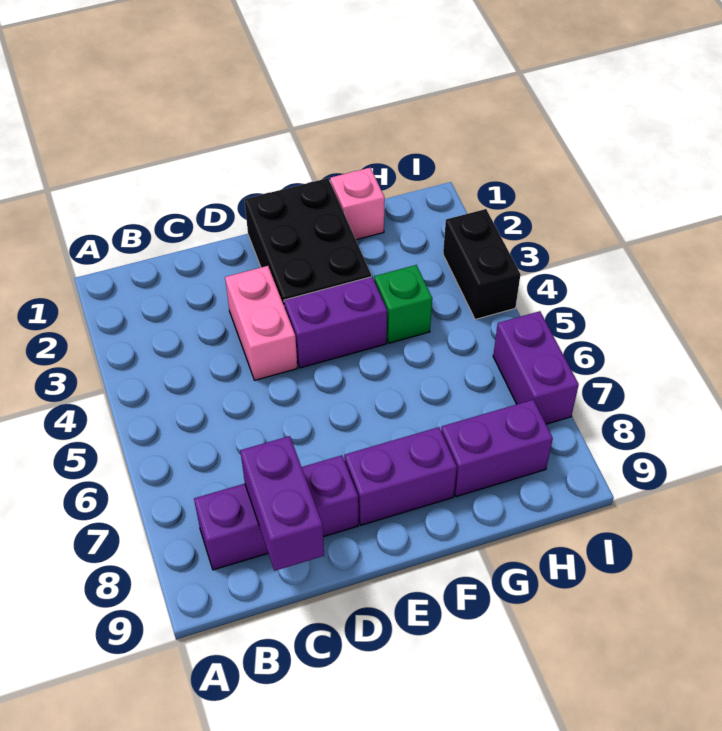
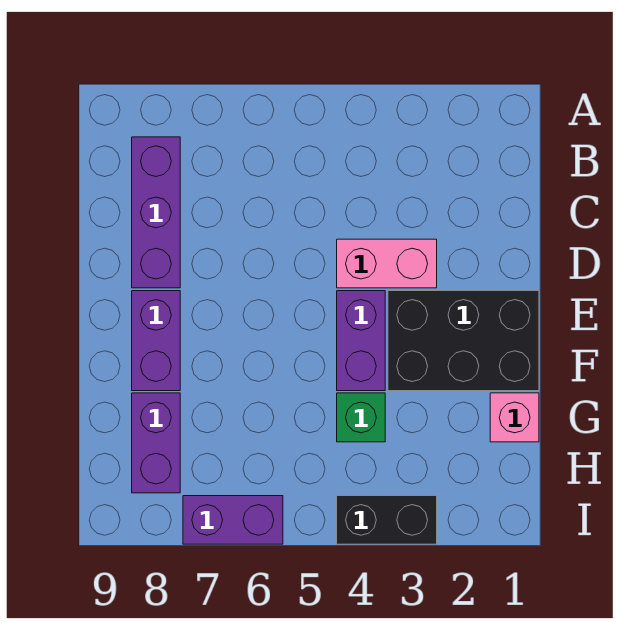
purple brick C8:C9 level 2 -> none

